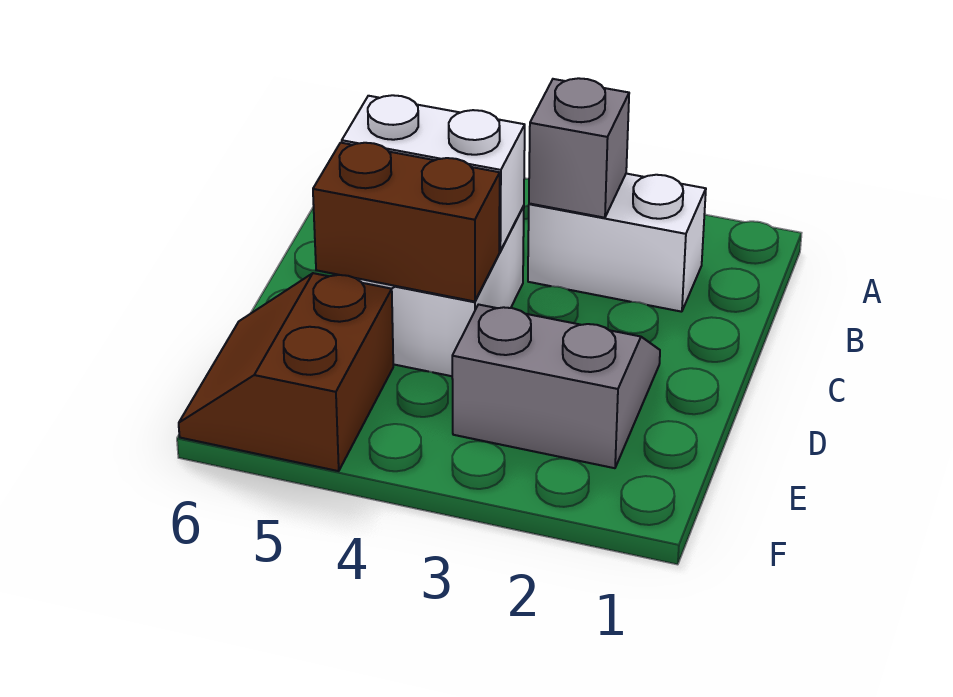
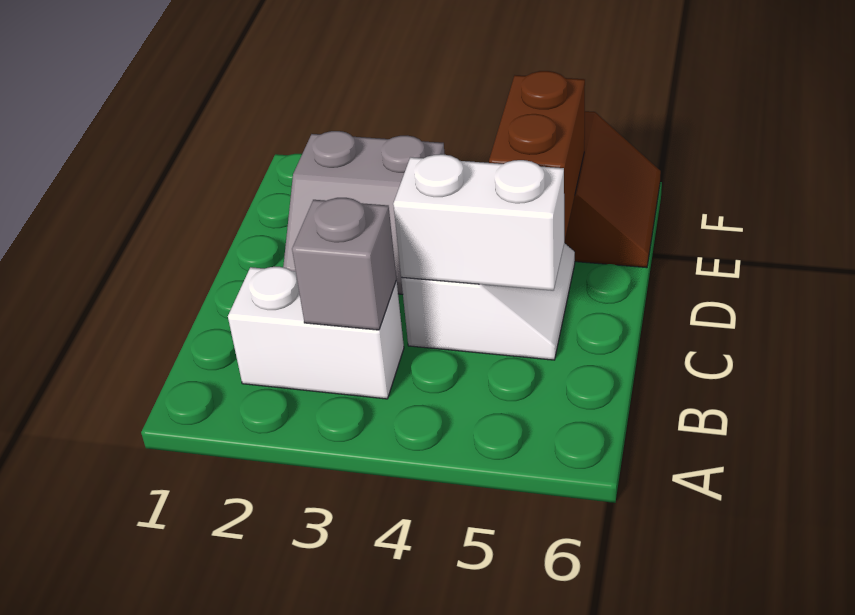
brown brick D4:D5 level 2 -> brown brick D5:E5 level 2

